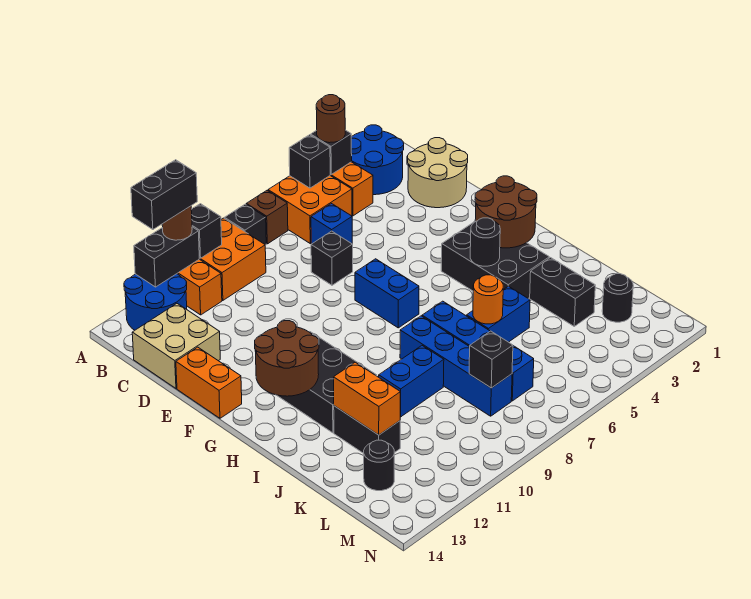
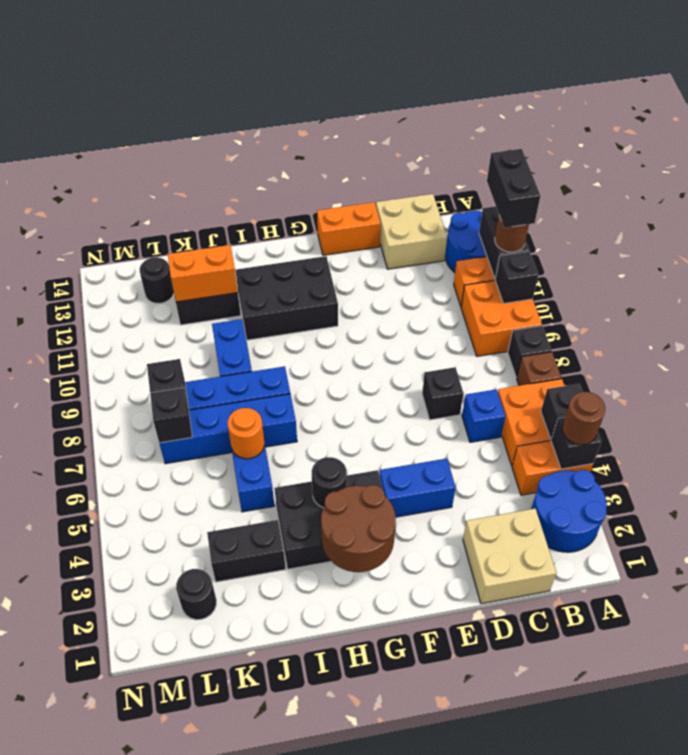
tan round brick C1:D2 level 1 -> tan brick C1:D2 level 1
blue brick F7:G7 level 1 -> blue brick E4:F4 level 1
brown round brick G12:H13 level 2 -> none
none -> black brick L7 level 2

